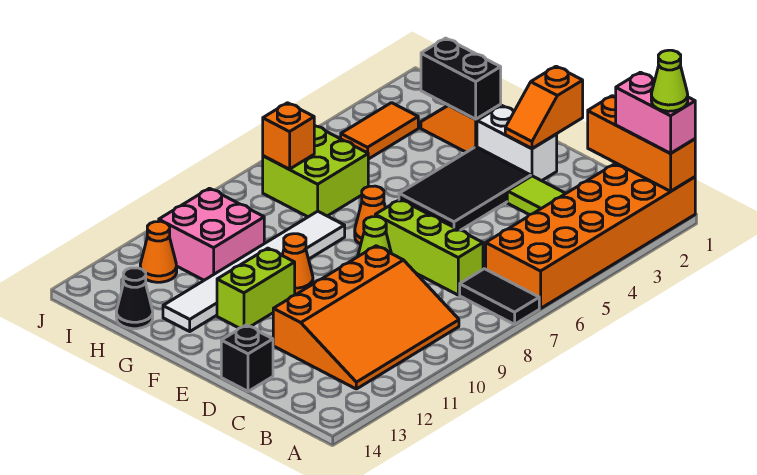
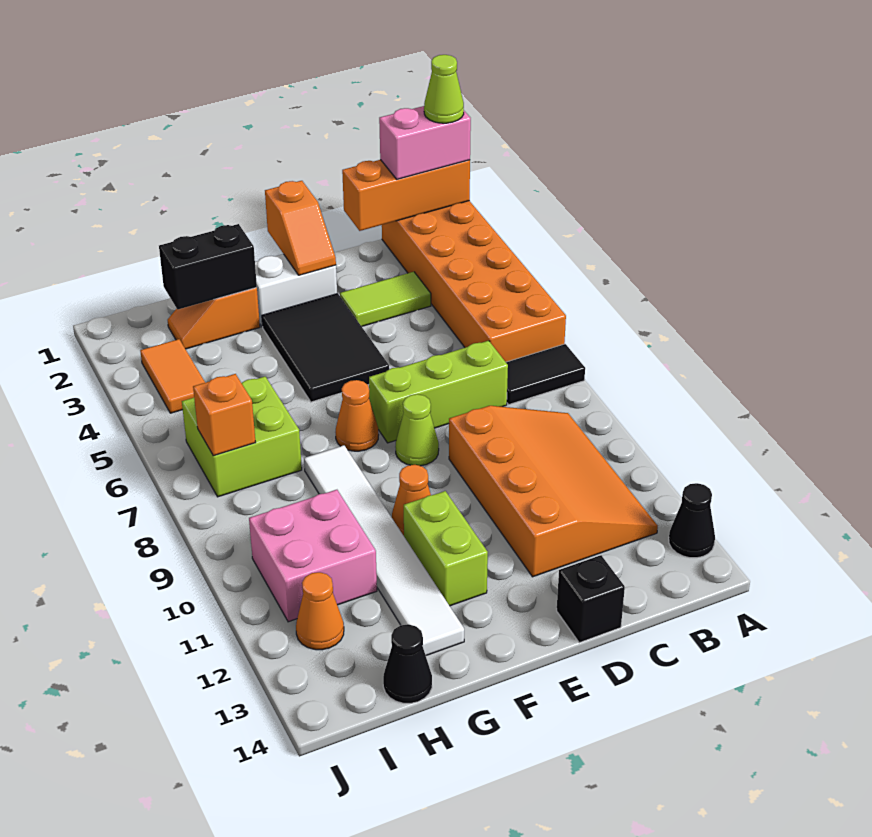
none -> black cone A13 level 1

